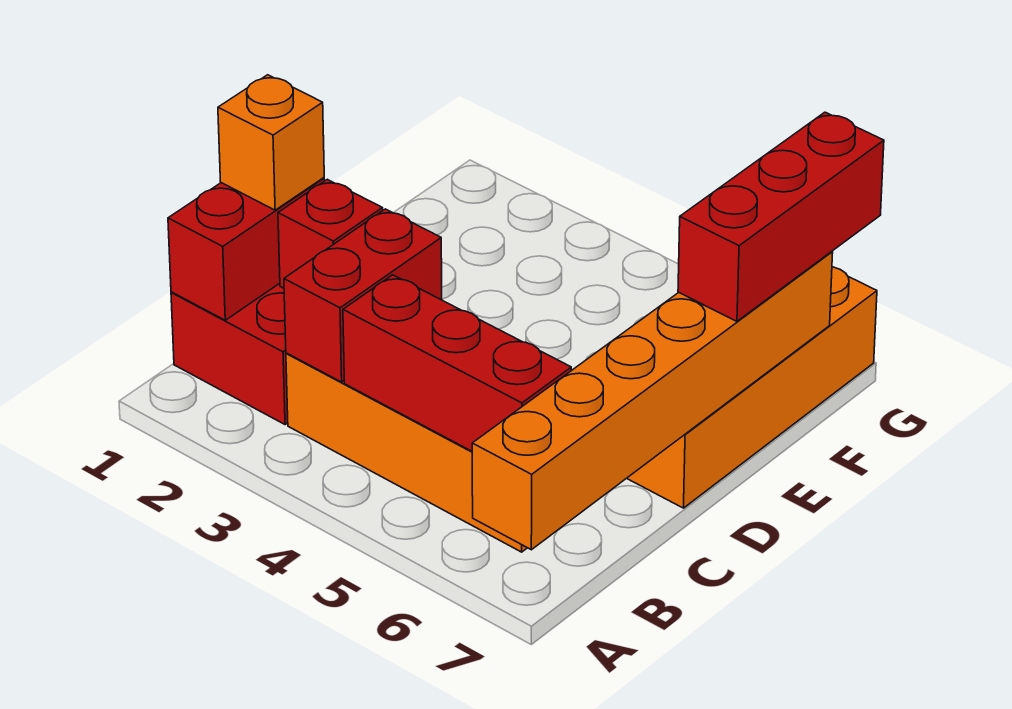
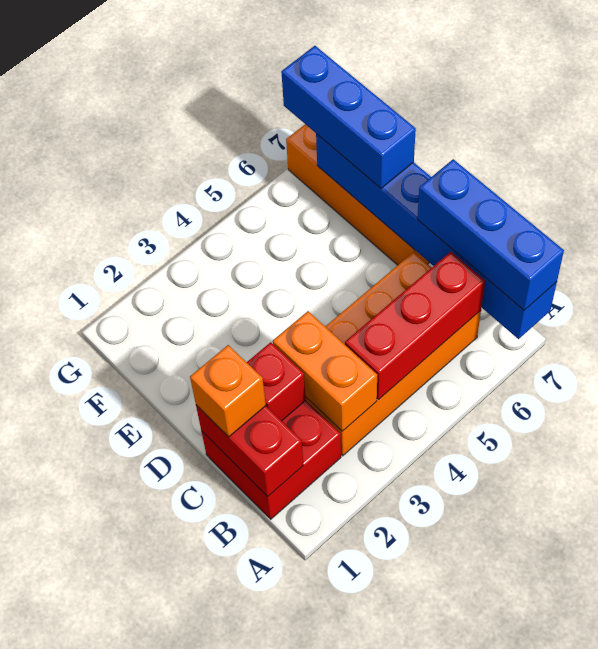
orange brick A7:F7 level 2 -> blue brick A7:F7 level 2
none -> blue brick A7:C7 level 3
red brick B3:C3 level 2 -> orange brick B3:C3 level 2
red brick E7:G7 level 3 -> blue brick E7:G7 level 3

